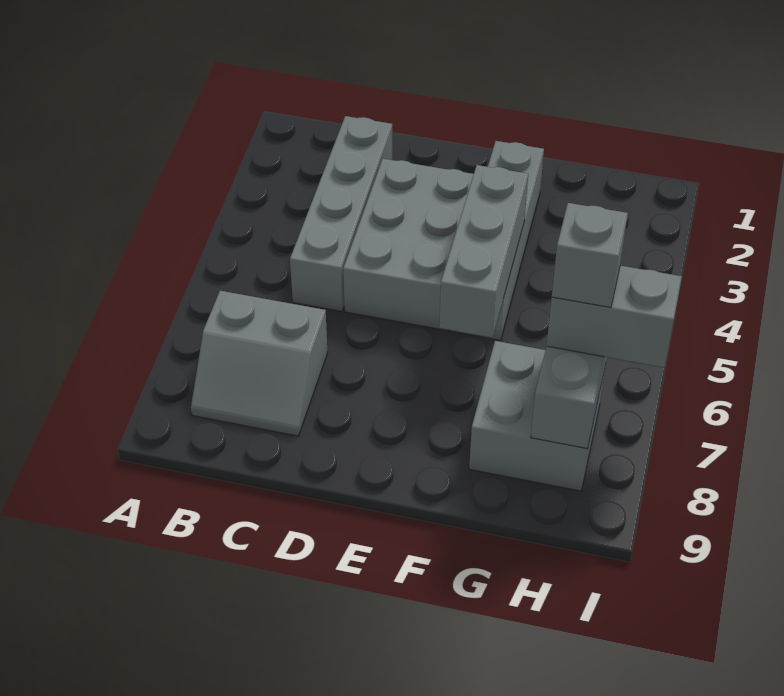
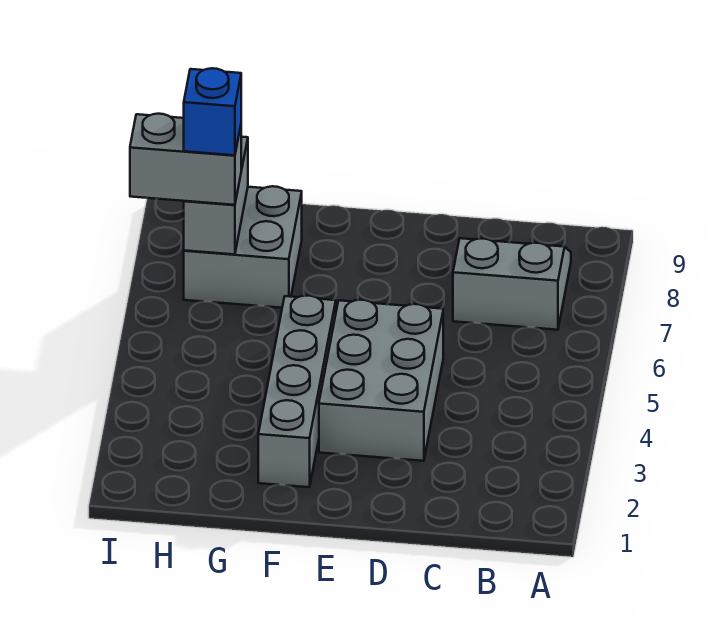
grey brick C2:C5 level 1 -> none
grey brick F4:F6 level 2 -> none
grey brick H7 level 4 -> blue brick H7 level 4

